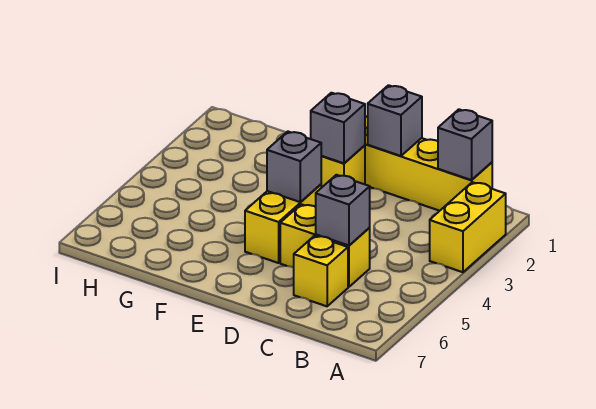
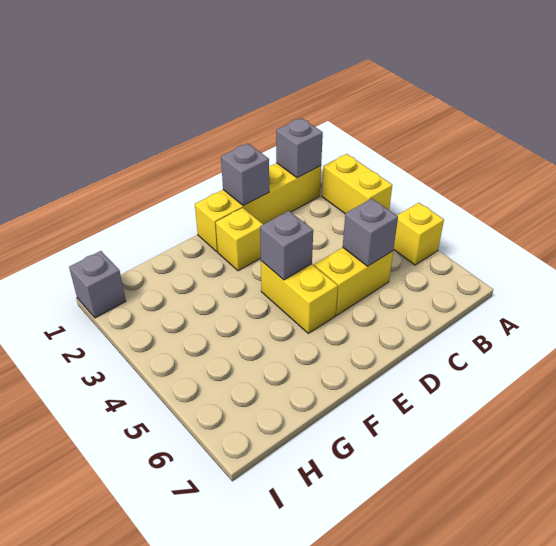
yellow brick C6 level 1 -> yellow brick A5 level 1
grey brick E2 level 2 -> grey brick I1 level 1

